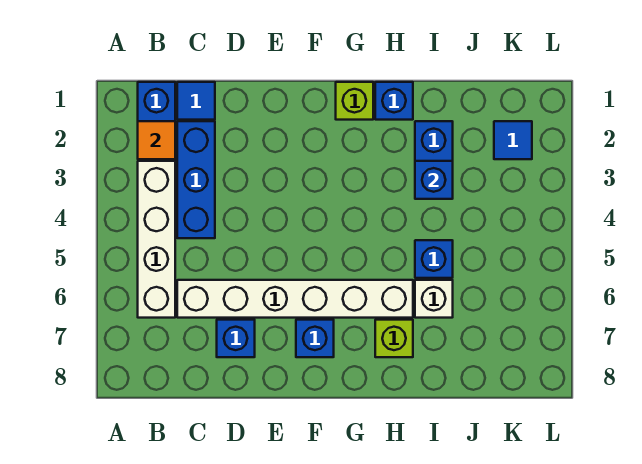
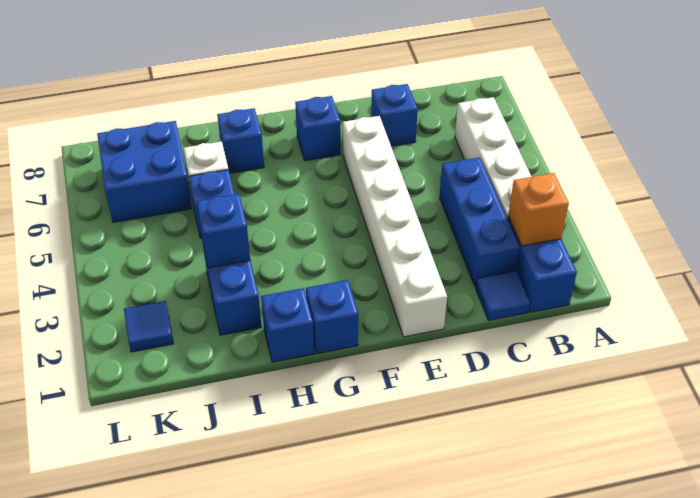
orange tile B2 level 2 -> orange brick B2 level 2
white brick C6:H6 level 1 -> white brick E1:E6 level 1
lime brick G1 level 1 -> blue brick G1 level 1
lime brick H7 level 1 -> blue brick H7 level 1
none -> blue brick J6:K7 level 1

